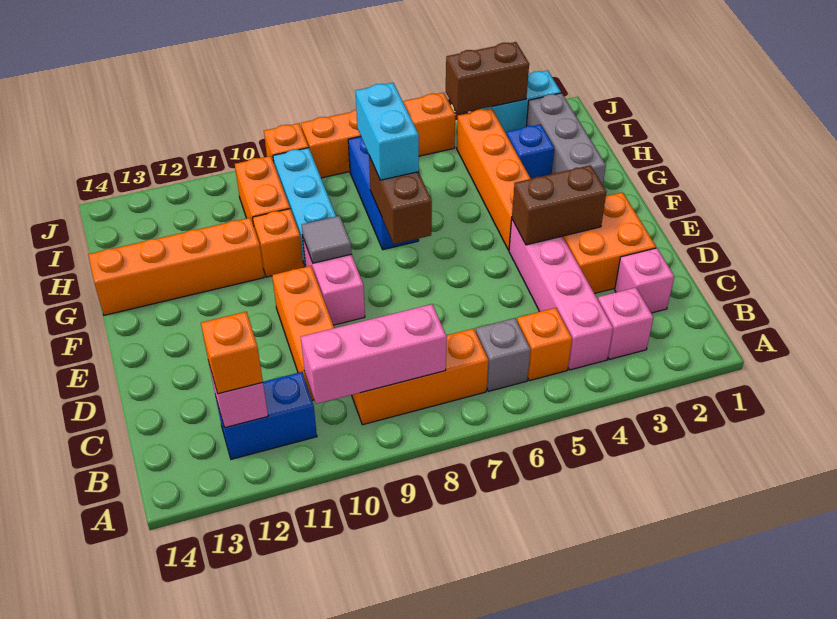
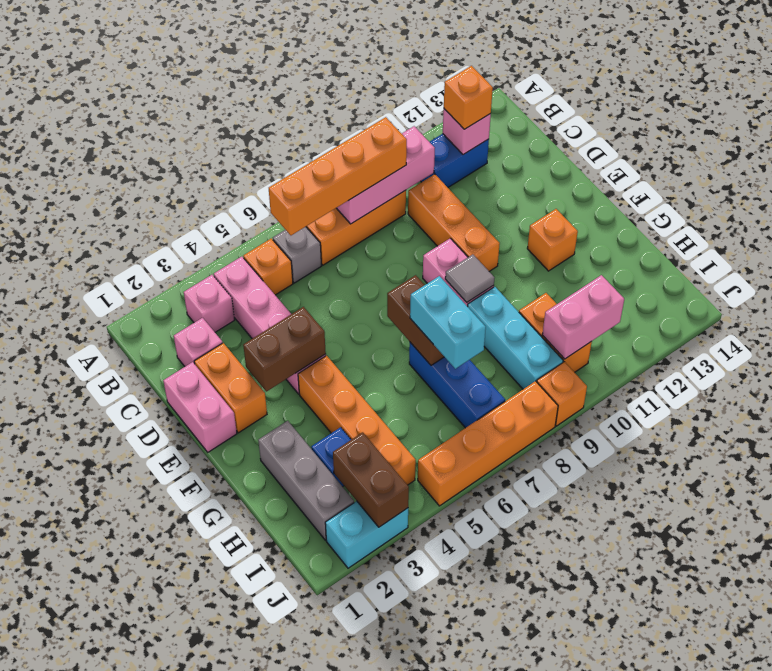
none -> pink brick D1:E1 level 1
orange brick D2:E3 level 1 -> orange brick D2:E2 level 1
orange brick G10 level 1 -> orange brick F12 level 1
orange brick G11:G14 level 1 -> orange brick B6:B9 level 3
none -> pink brick I10:I11 level 2
brown brick J3:J4 level 2 -> brown brick I3:J3 level 2

